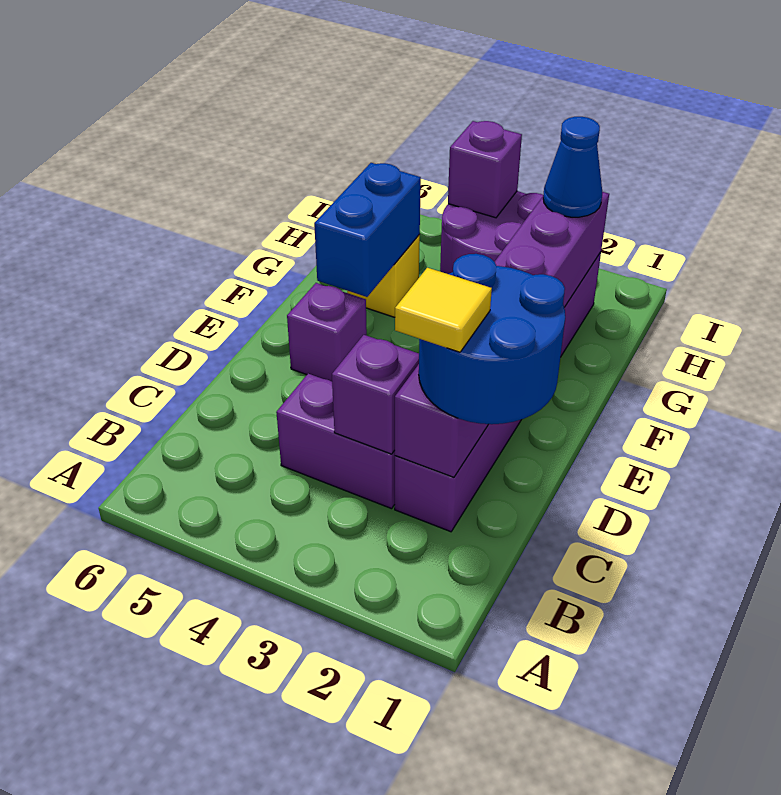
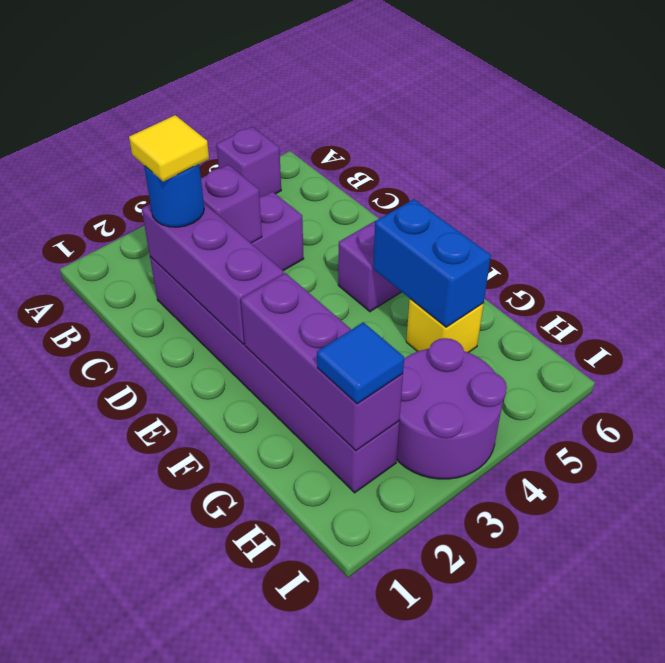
blue round brick C1:D2 level 3 -> blue round brick C2 level 3
blue cone H2 level 3 -> blue tile H2 level 3
purple brick I4 level 2 -> purple brick A5 level 1

